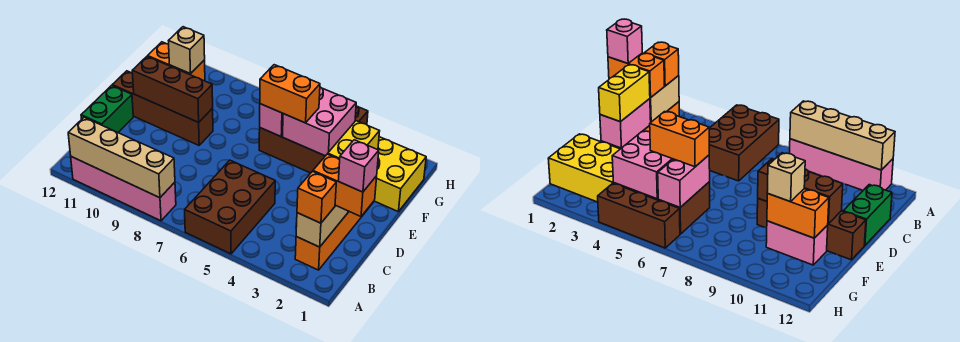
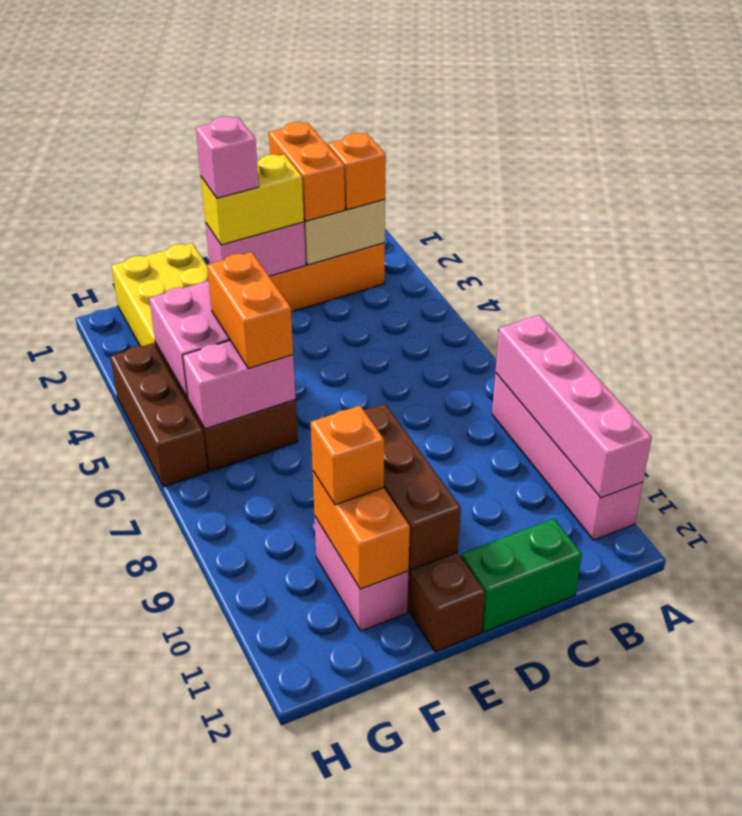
brown brick A5:C6 level 1 -> none
tan brick A8:A11 level 2 -> pink brick A8:A11 level 2
pink brick C1 level 4 -> pink brick E2 level 4
tan brick F10 level 3 -> orange brick F10 level 3

